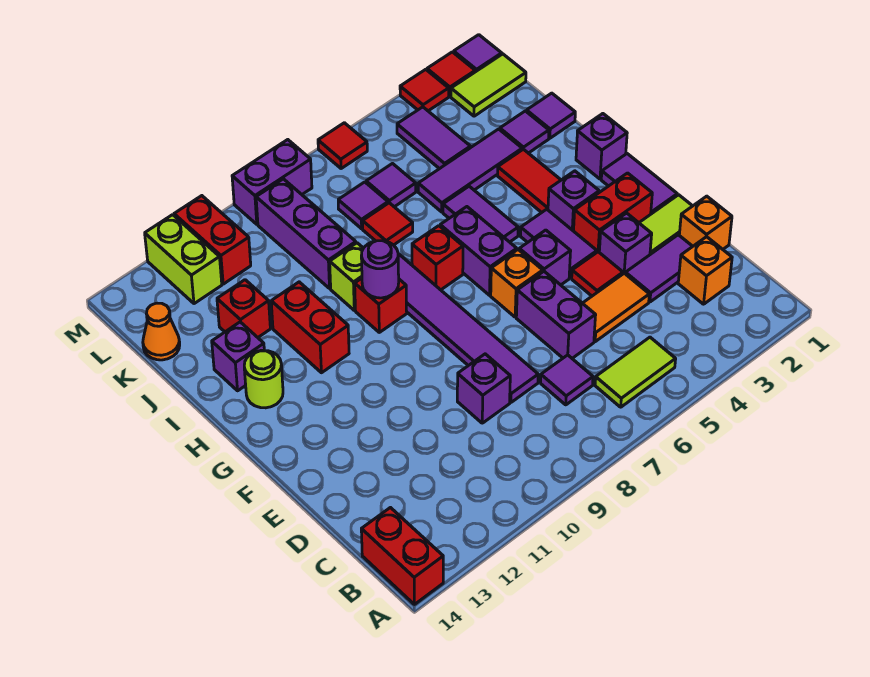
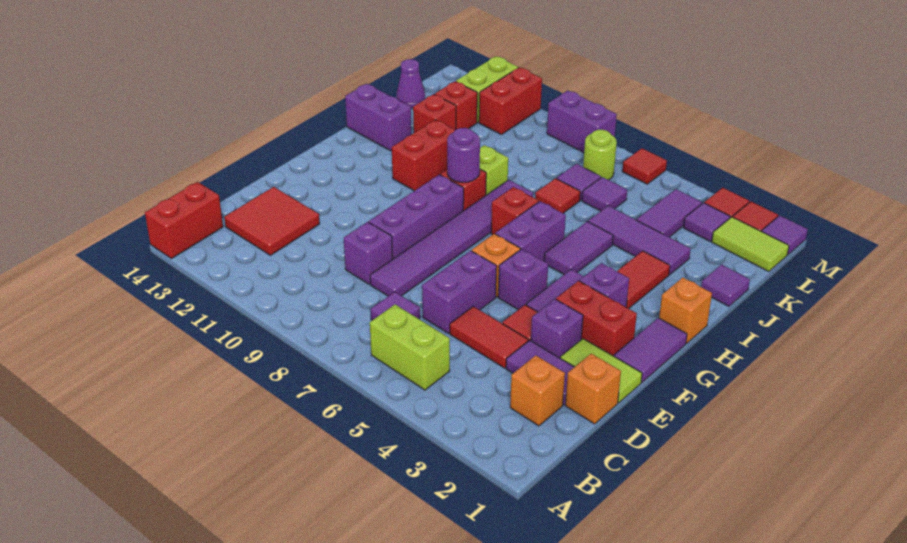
lime tile B5:B6 level 1 -> lime brick B5:B6 level 1
none -> red tile C12:D13 level 1
orange tile D4:D5 level 1 -> red tile D4:D5 level 1
purple brick H1 level 1 -> orange brick H1 level 1
lime round brick H13 level 1 -> lime round brick L7 level 1
purple brick I13 level 1 -> purple brick I13:I14 level 1
purple tile J2 level 1 -> purple tile L3 level 1
purple brick J9:L9 level 1 -> purple brick E9:G9 level 1
none -> red brick K12 level 1
orange cone K14 level 1 -> purple cone K14 level 1

